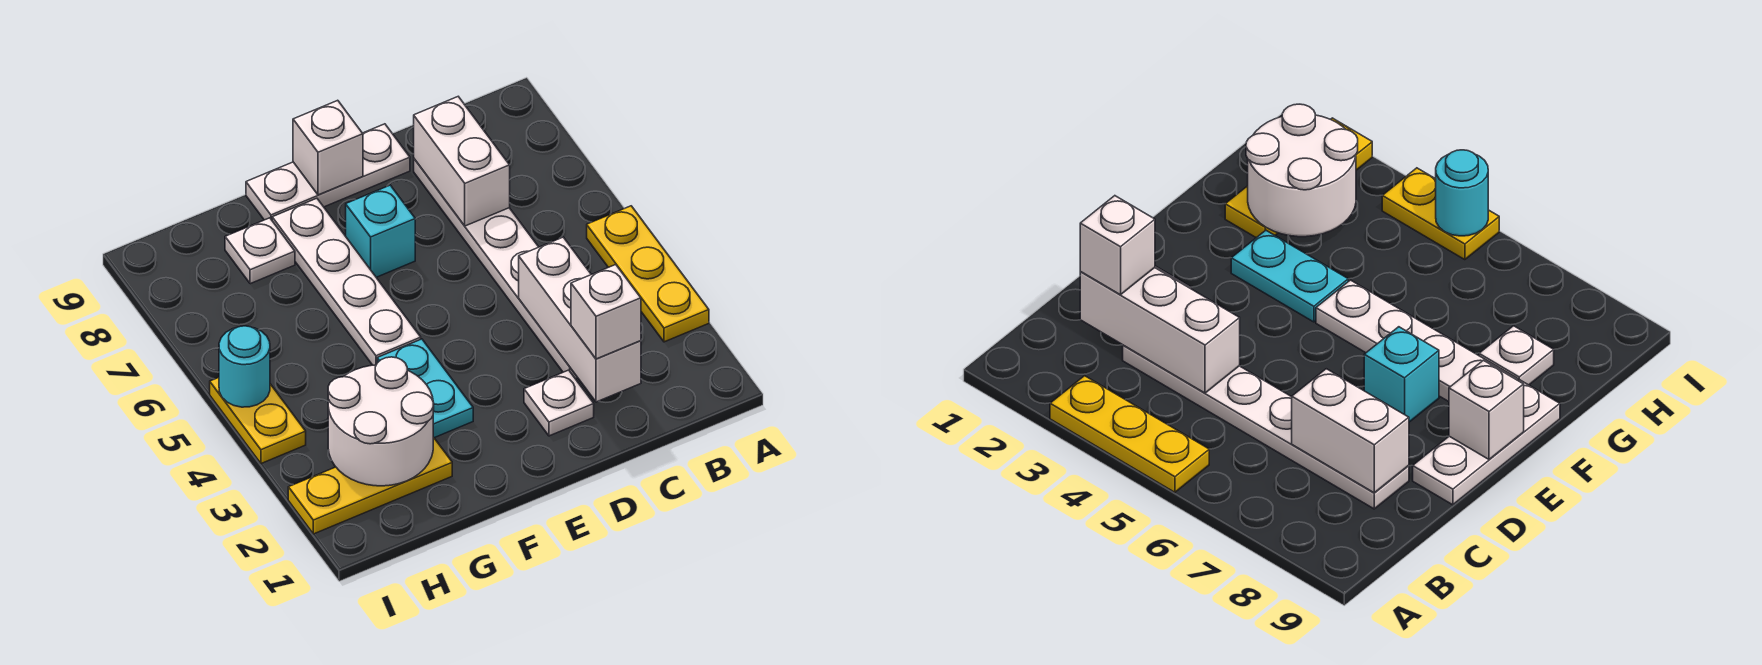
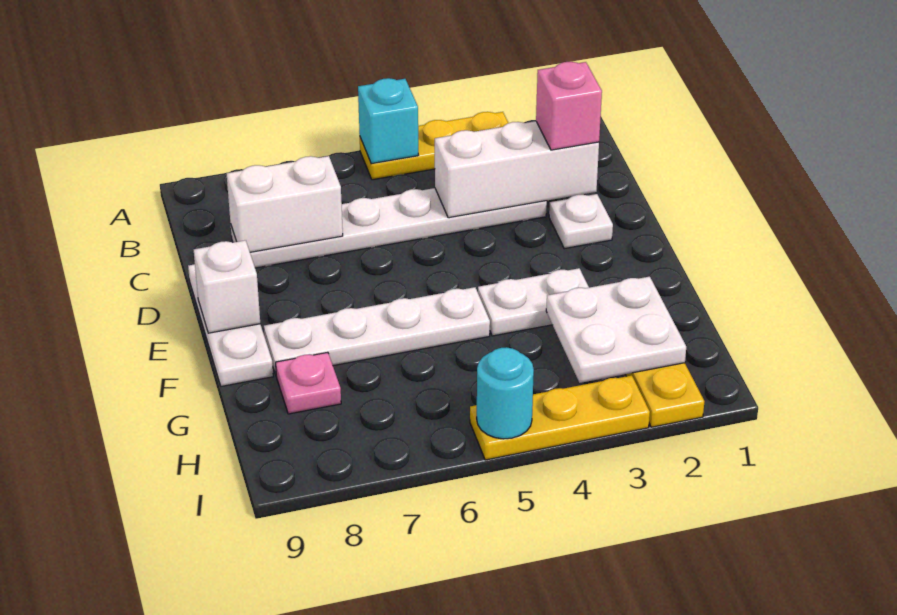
white brick C2 level 3 -> pink brick C2 level 3
cyan brick E7 level 1 -> cyan brick A5 level 2
cyan plate F3:F4 level 1 -> white plate F3:F4 level 1
white round brick G2:H3 level 2 -> white plate G2:H3 level 2
white plate G8 level 1 -> pink plate G8 level 1
yellow plate I4:I5 level 1 -> yellow plate I3:I5 level 1

